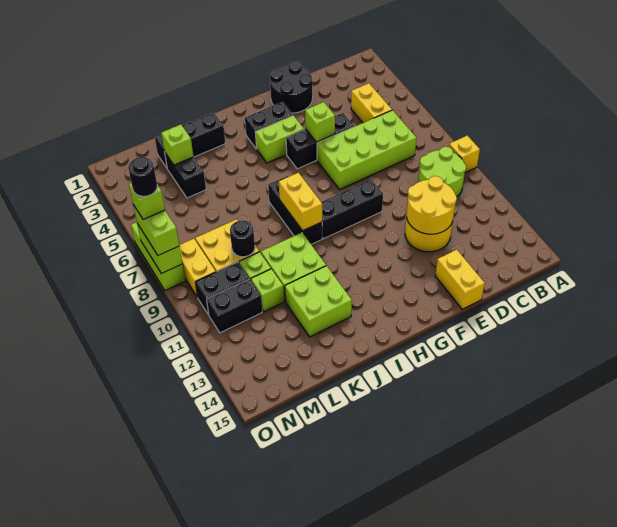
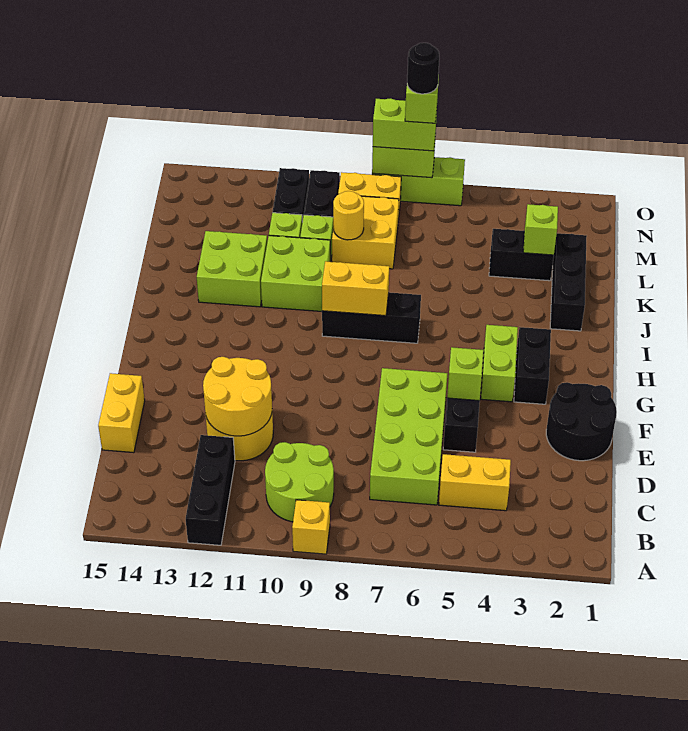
yellow brick E14:E15 level 1 -> yellow brick D15:E15 level 1
black brick F9:H9 level 1 -> black brick A12:C12 level 1
black round brick L9 level 2 -> yellow round brick L9 level 2

